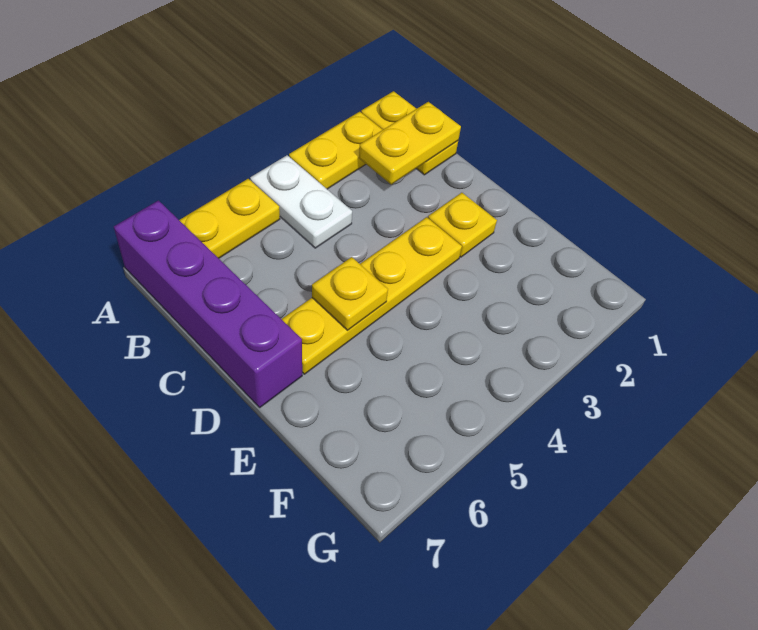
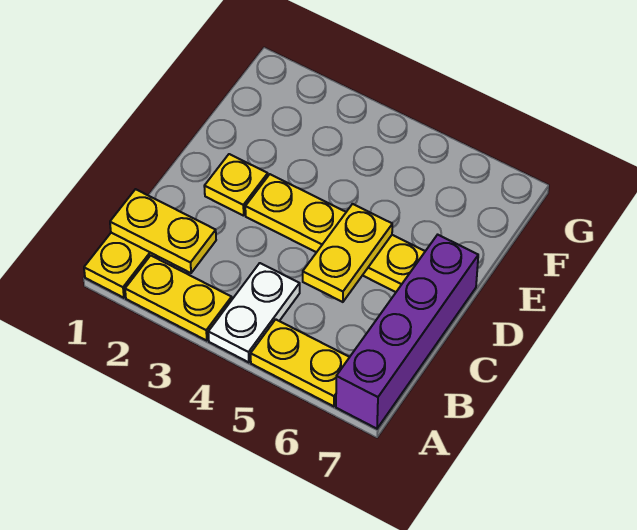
yellow plate D5 level 2 -> yellow plate C5:D5 level 2

